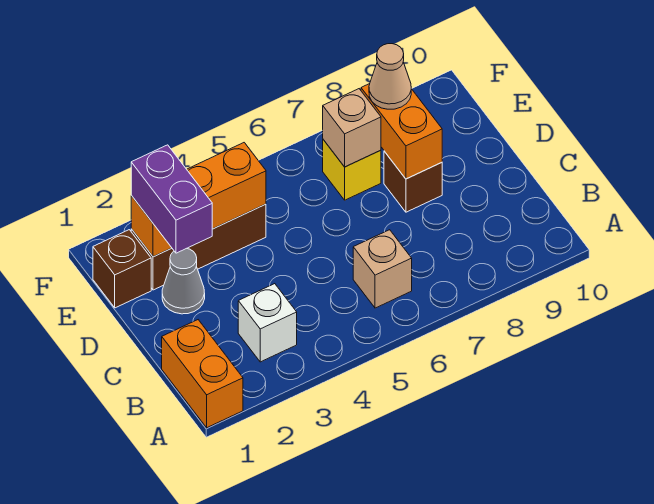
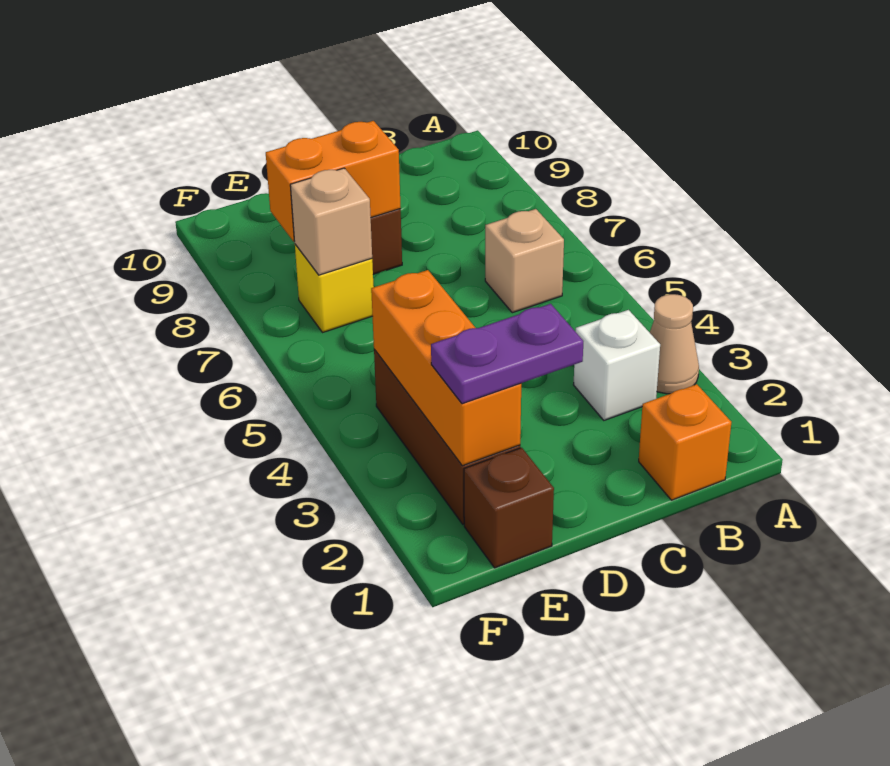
orange brick A1:B1 level 1 -> orange brick B1 level 1
grey cone D2 level 1 -> none
purple brick D2:E2 level 3 -> purple plate D2:E2 level 3
tan cone E8 level 3 -> tan cone A3 level 1

